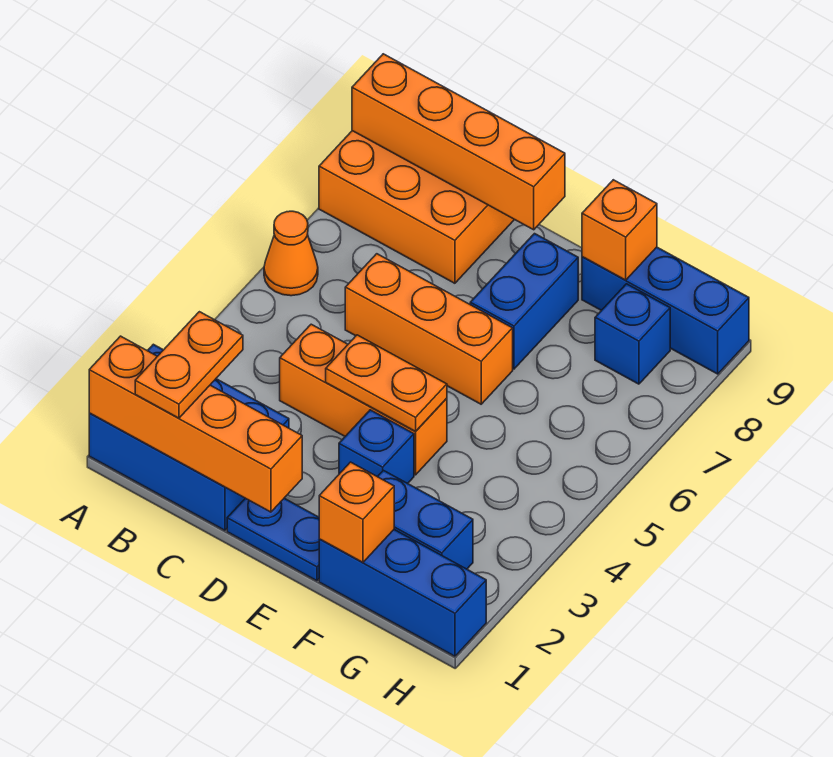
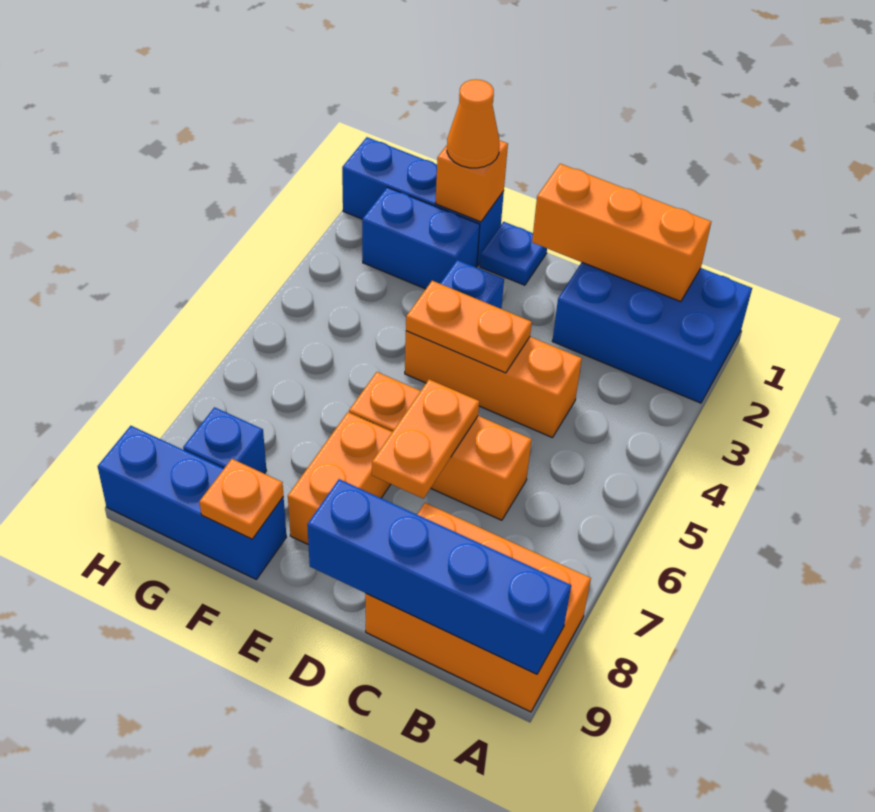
orange brick A1:D1 level 2 -> orange brick B1:D1 level 2
orange cone A6 level 1 -> orange cone F1 level 3
orange brick A9:D9 level 2 -> blue brick A9:D9 level 2
orange plate B1:B2 level 3 -> orange plate D6:D7 level 2
blue plate D1:E1 level 1 -> blue plate E1 level 1
blue brick E7:E8 level 1 -> orange brick E7:E8 level 1
orange brick F9 level 2 -> orange plate F9 level 2

